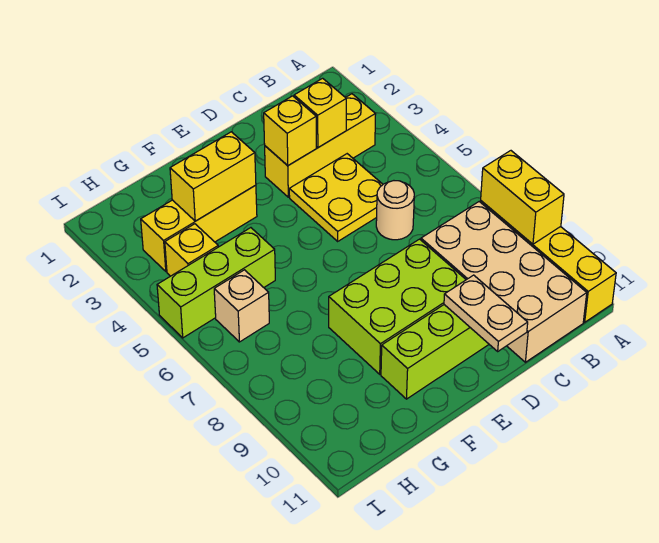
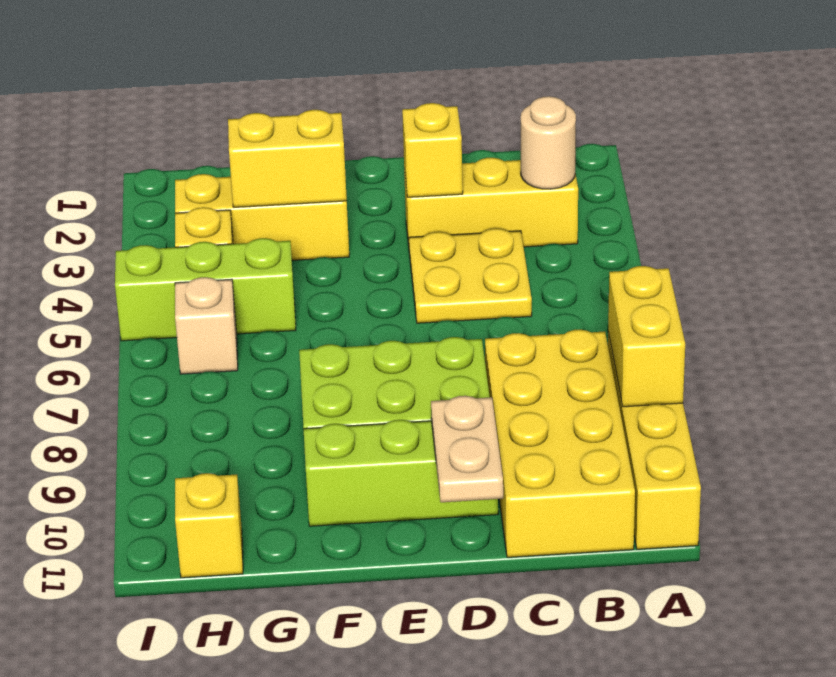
tan brick B8:C11 level 1 -> yellow brick B8:C11 level 1
yellow brick C3 level 2 -> yellow brick H11 level 1
tan round brick C6 level 1 -> tan round brick B3 level 2

